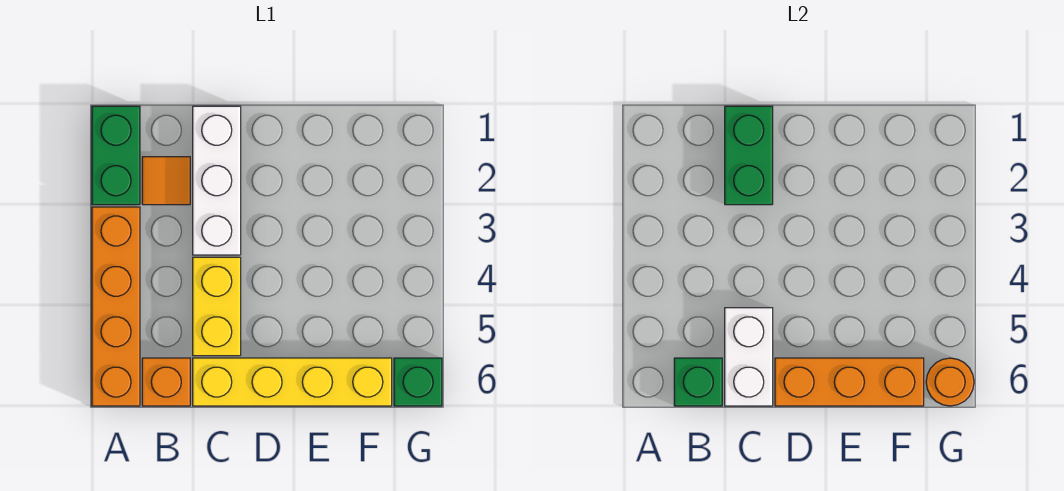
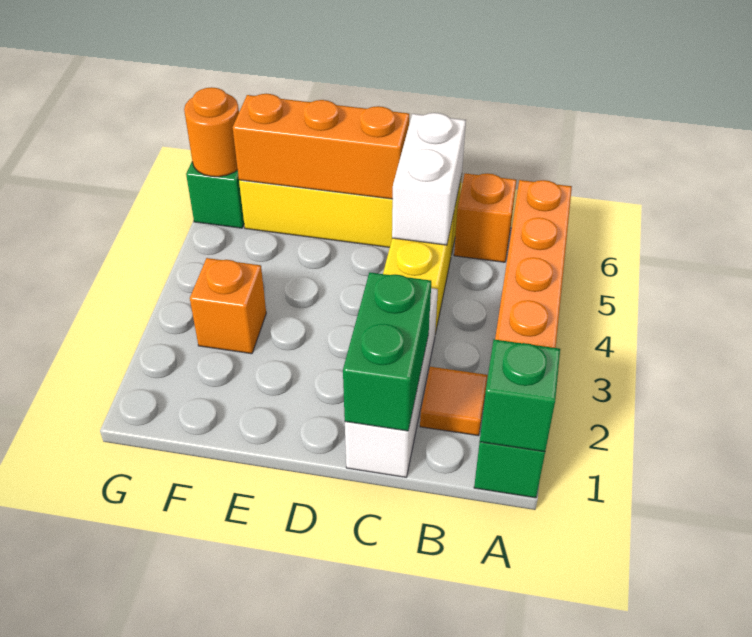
green brick B6 level 2 -> green brick A1 level 2
none -> orange brick F3 level 1

